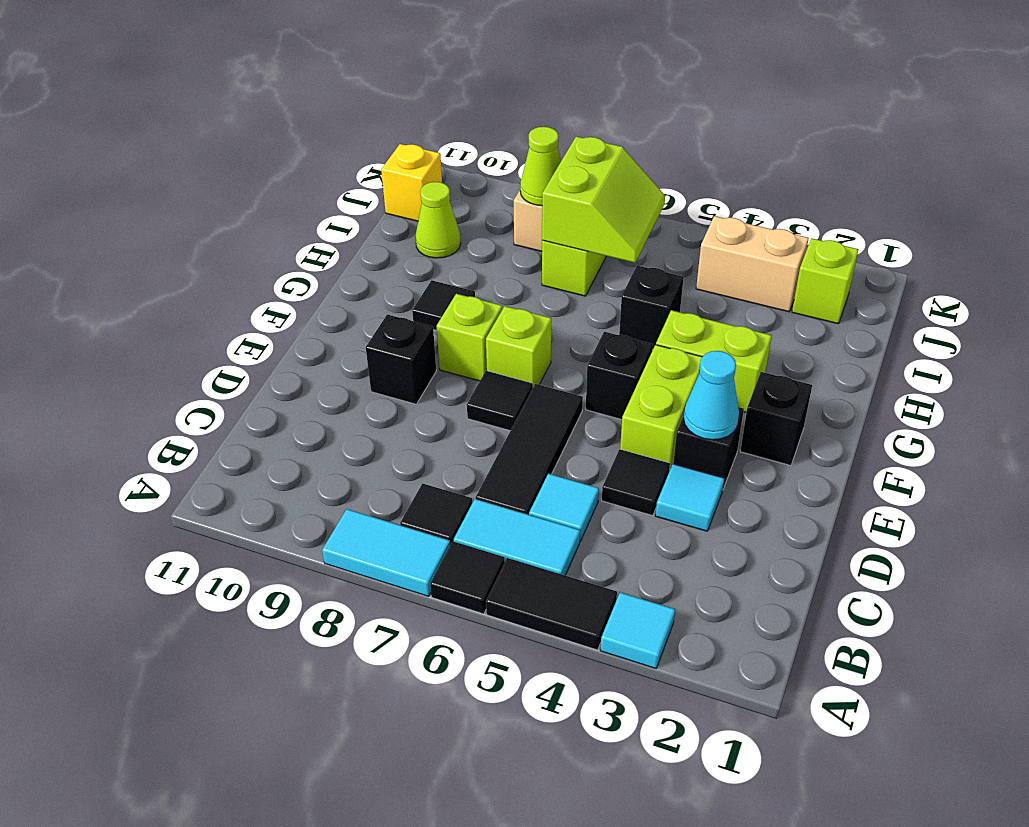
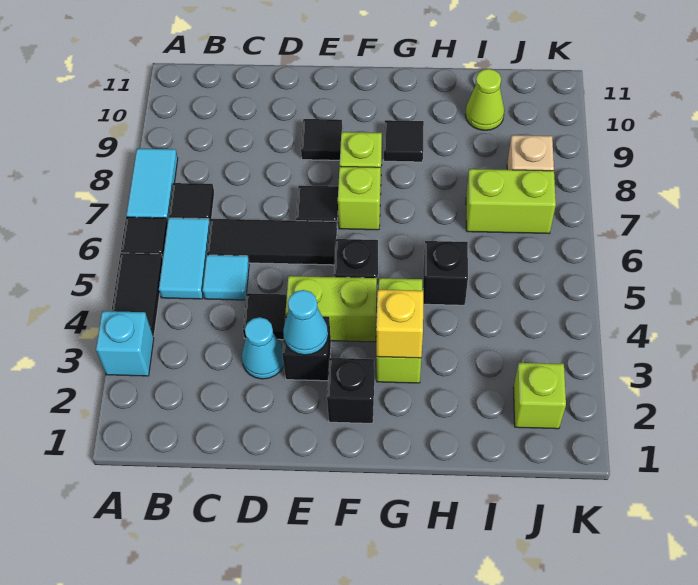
cyan tile A3 level 1 -> cyan brick A3 level 1
cyan tile D3 level 1 -> cyan cone D3 level 1
black brick E9 level 1 -> black tile E9 level 1
lime slope I6:J7 level 2 top 7 -> none
tan brick J3:J4 level 1 -> none
lime cone J8 level 2 -> none
yellow brick J11 level 1 -> yellow brick G3 level 2

